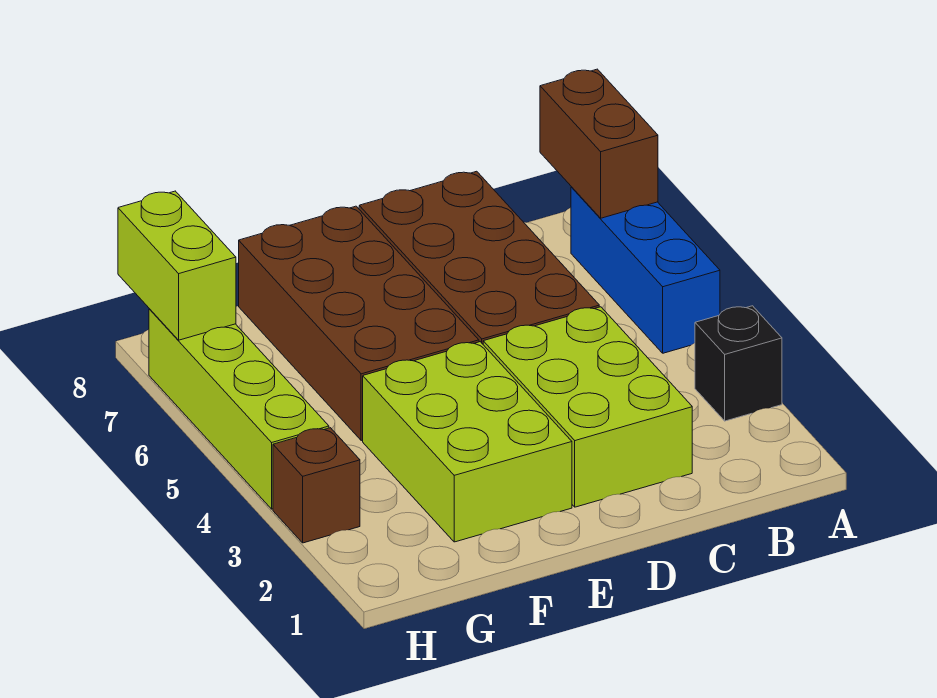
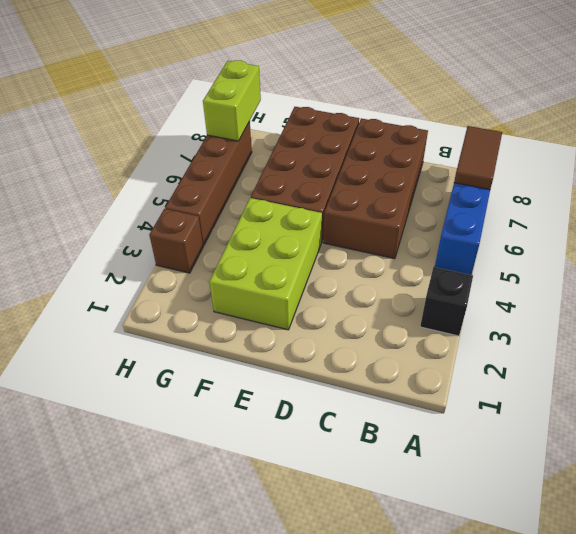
brown brick A7:A8 level 2 -> brown tile A7:A8 level 2
lime brick C2:D4 level 1 -> none
lime brick H4:H7 level 1 -> brown brick H4:H7 level 1

